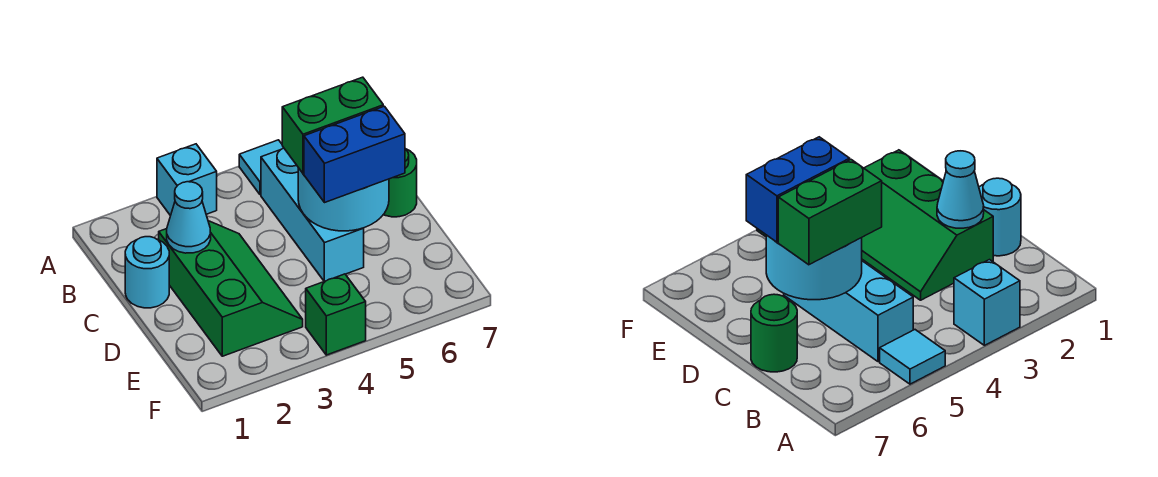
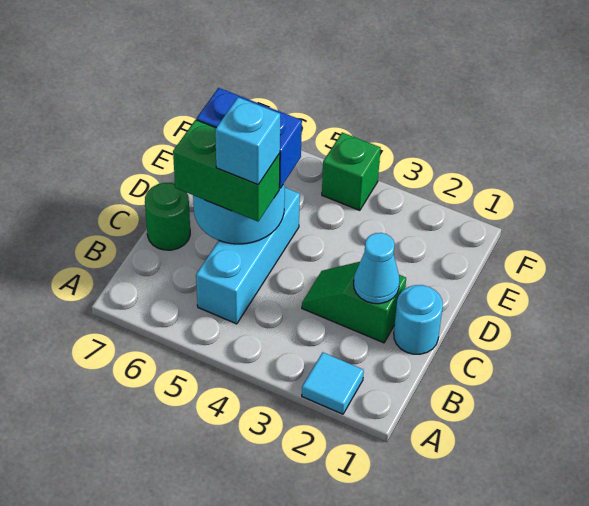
cyan brick A3 level 1 -> cyan brick C5 level 4
cyan tile A5 level 1 -> cyan tile A2 level 1
green slope C2:E3 level 1 top 2 -> green slope C2:C3 level 1 top 2

